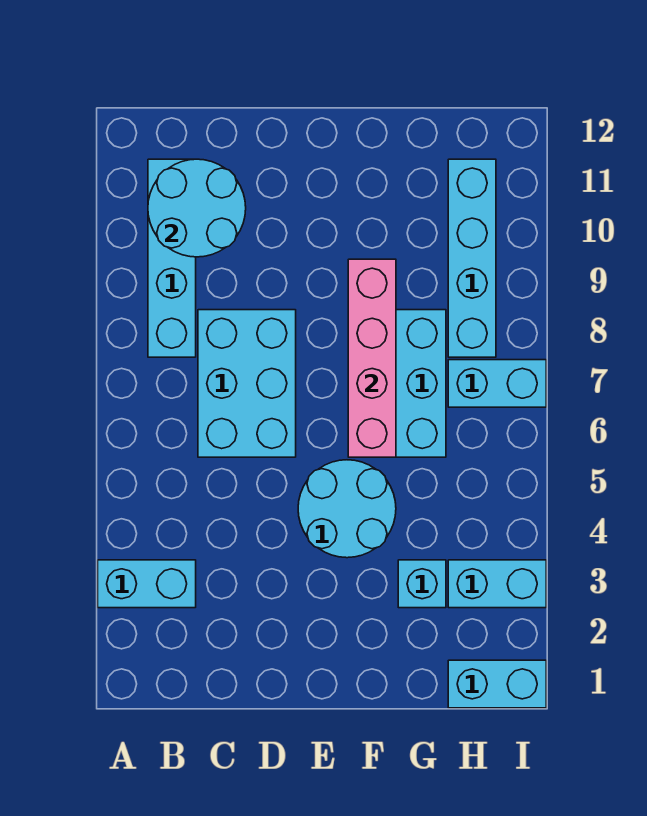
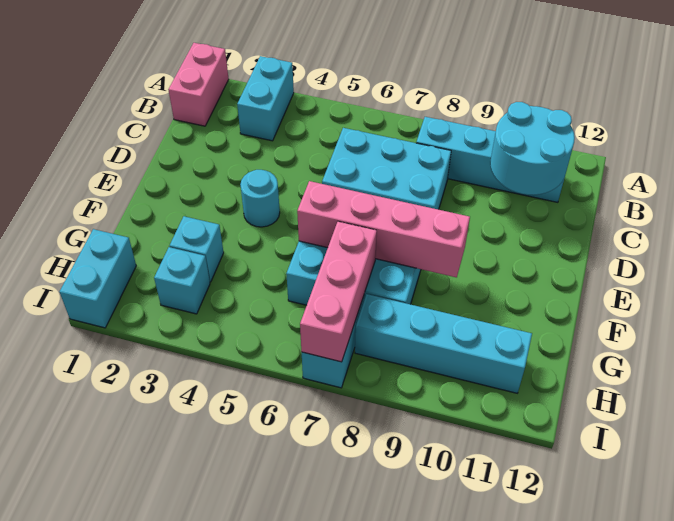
none -> pink brick A1:B1 level 1
cyan round brick E4:F5 level 1 -> cyan round brick E4 level 1
none -> pink brick G7:I7 level 2
cyan brick H3:I3 level 1 -> cyan brick H3 level 1

